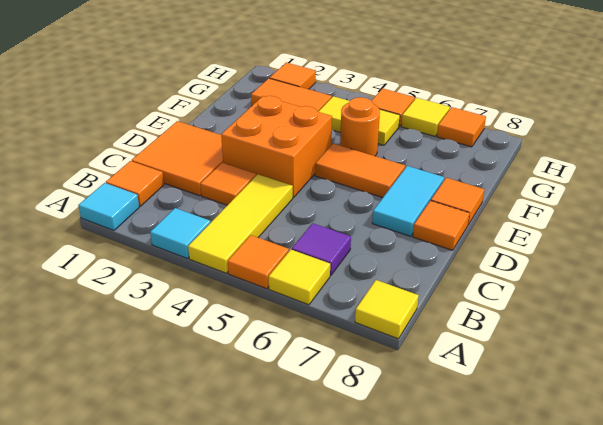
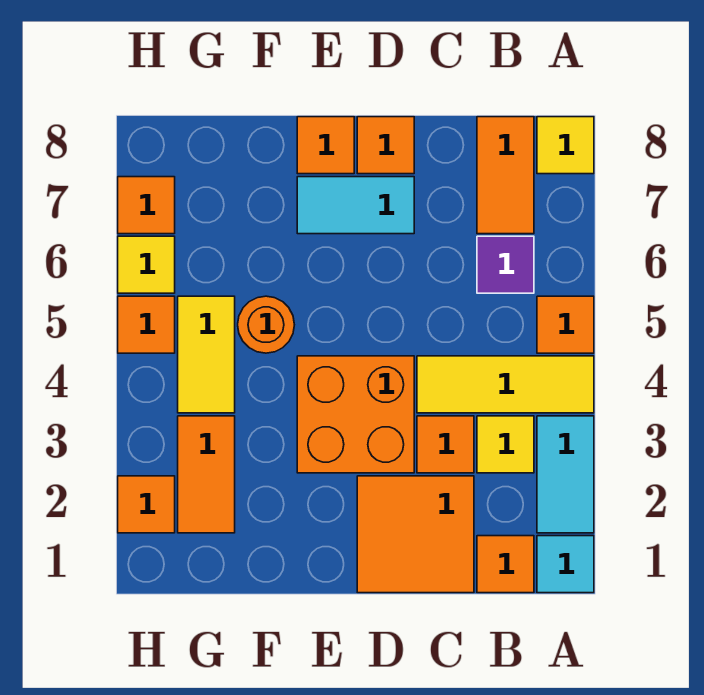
cyan tile A3 level 1 -> cyan tile A2:A3 level 1
yellow tile A6 level 1 -> yellow tile B3 level 1
orange tile E5:E6 level 1 -> orange tile B7:B8 level 1

